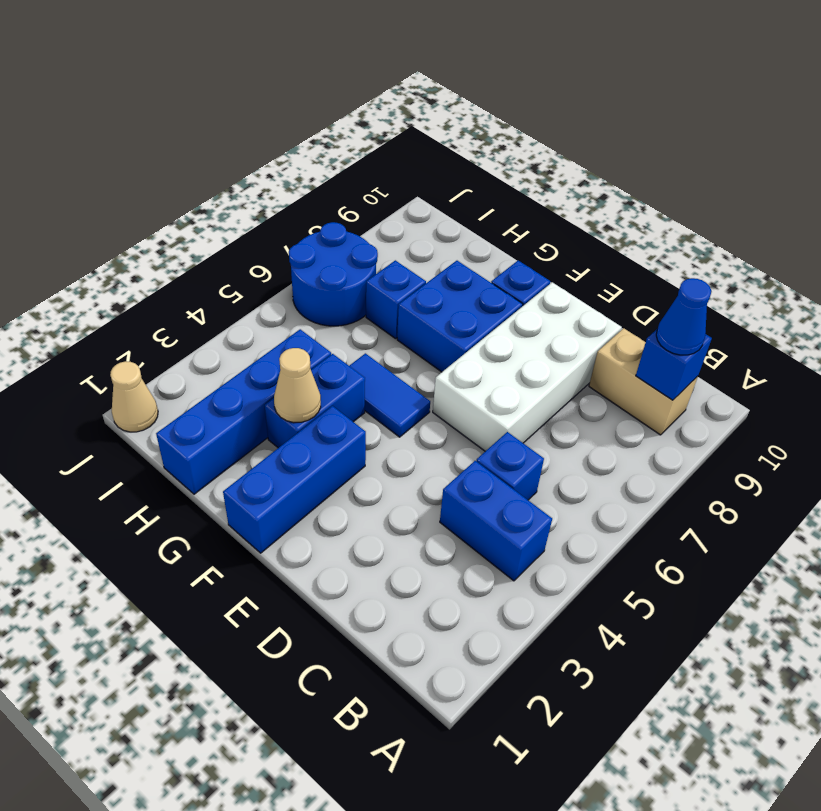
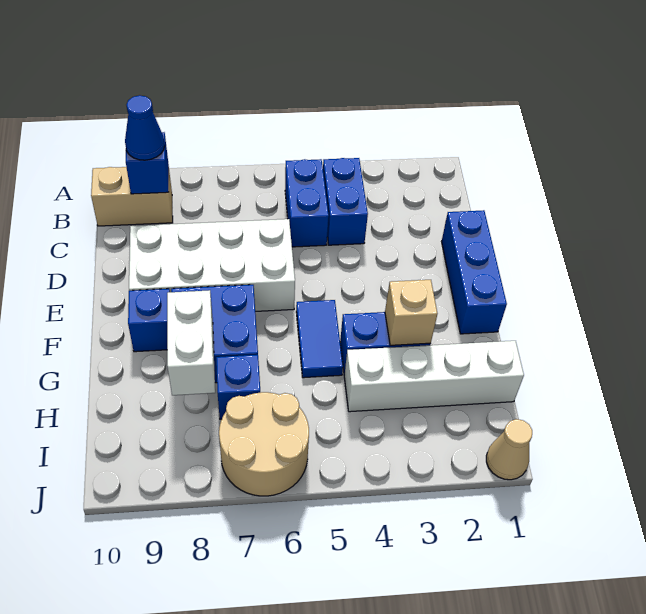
tan brick B9:C9 level 1 -> tan brick B9:B10 level 1
blue brick C5 level 1 -> blue brick B5:C5 level 1
blue brick F1:F3 level 1 -> blue brick D1:F1 level 1
tan cone G3 level 2 -> tan brick G3 level 2
none -> white brick G8:H8 level 2
blue brick H1:H4 level 1 -> white brick H1:H4 level 1
blue round brick I6:J7 level 1 -> tan round brick I6:J7 level 1

